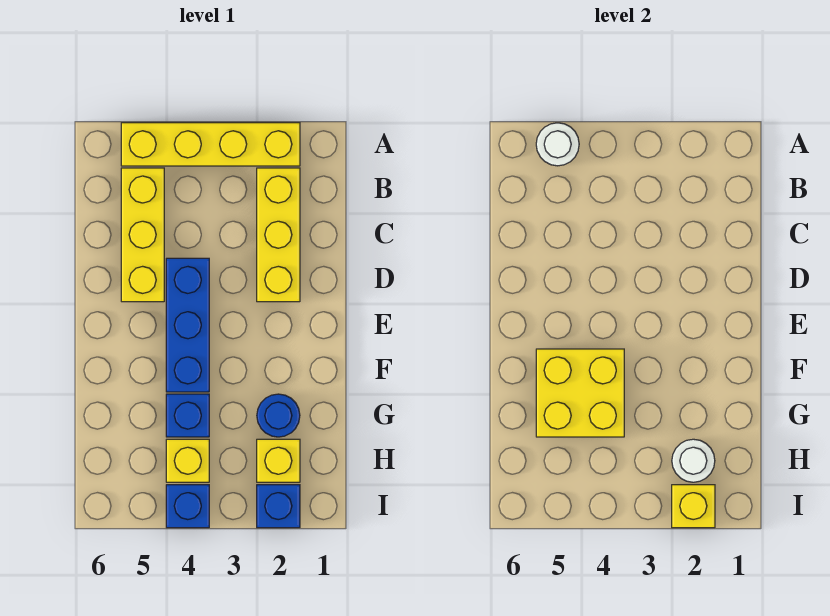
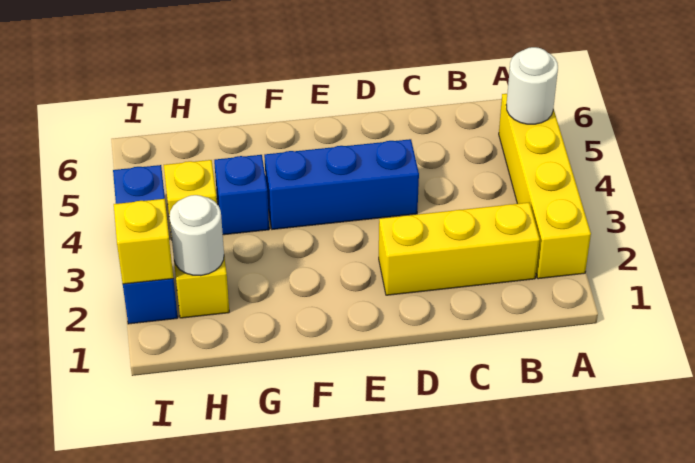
yellow brick B5:D5 level 1 -> none
yellow brick F4:G5 level 2 -> none
blue round brick G2 level 1 -> none

